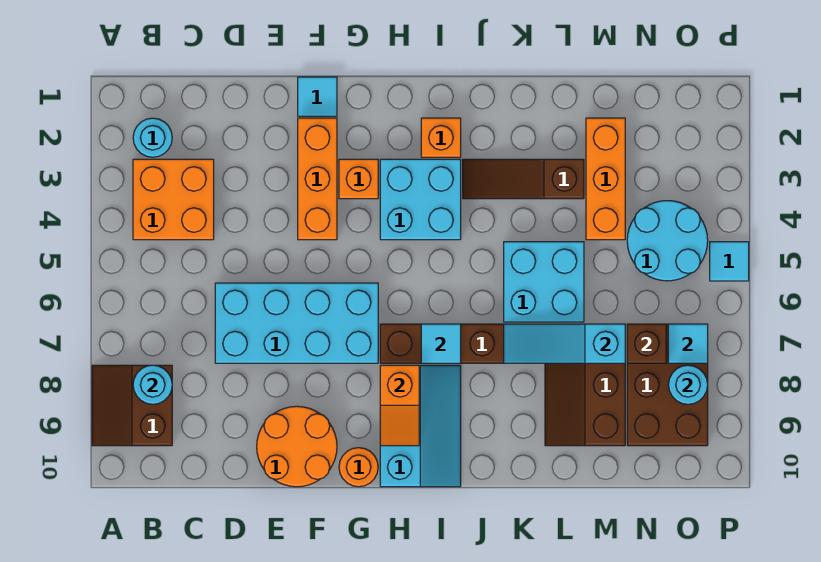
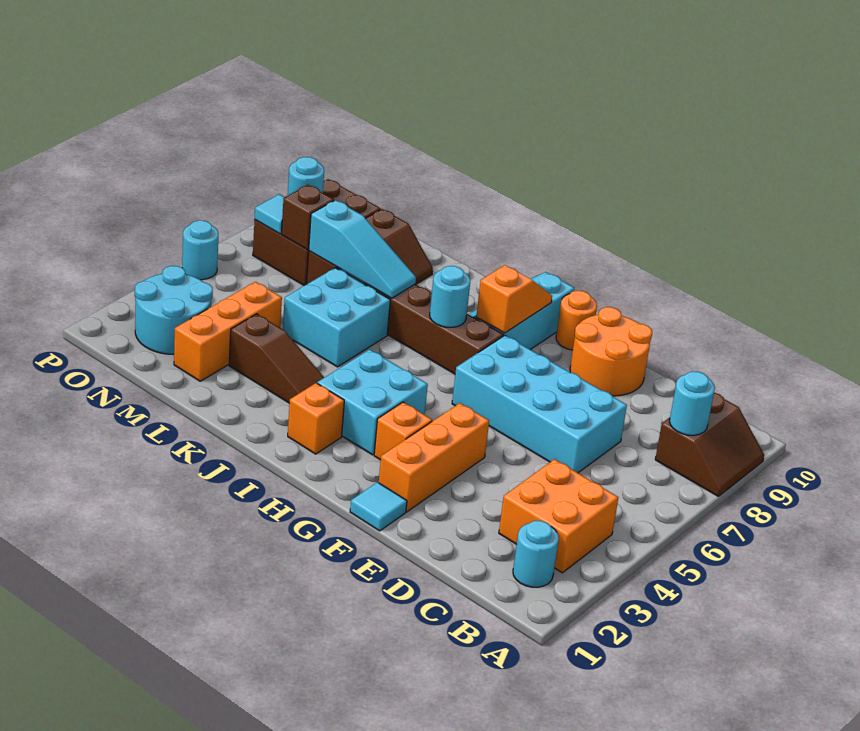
cyan tile I7 level 2 -> cyan round brick I7 level 2
cyan round brick N4:O5 level 1 -> cyan round brick N2:O3 level 1
cyan tile P5 level 1 -> cyan round brick P5 level 1

